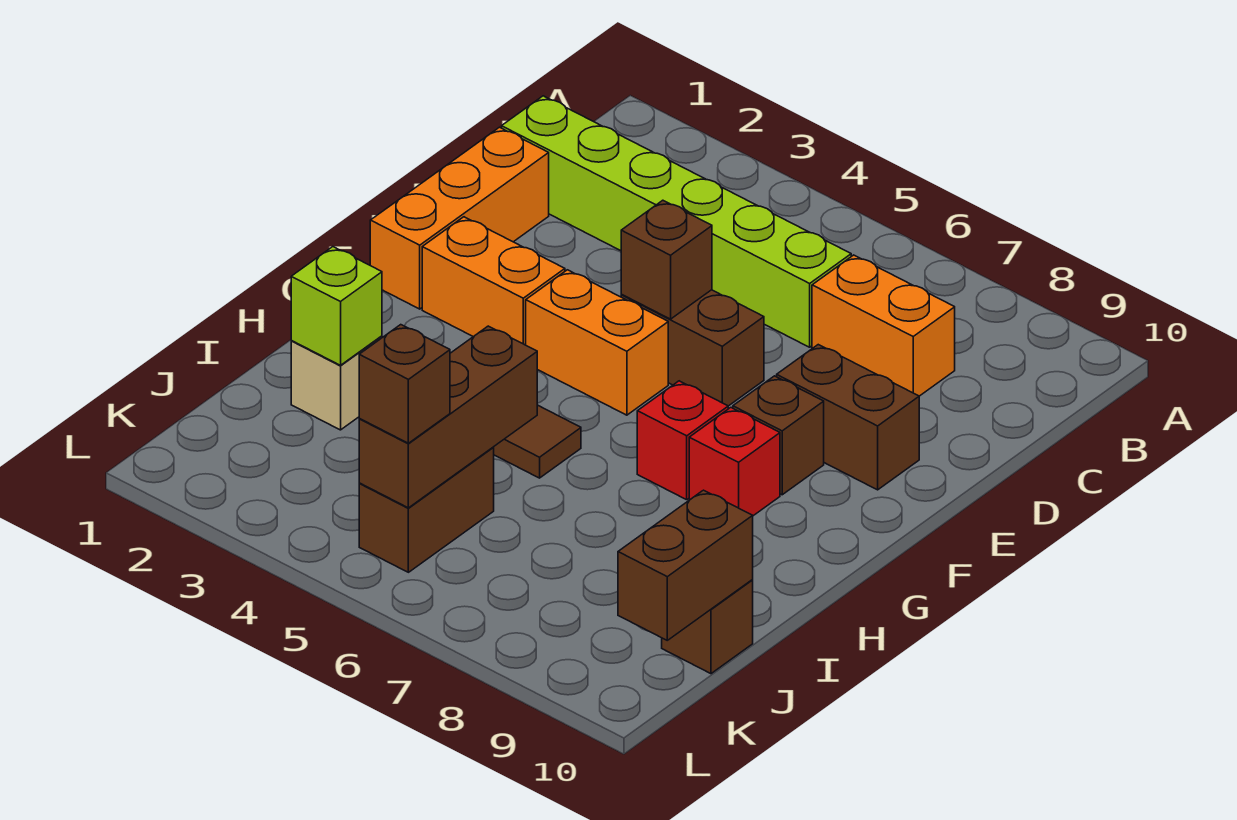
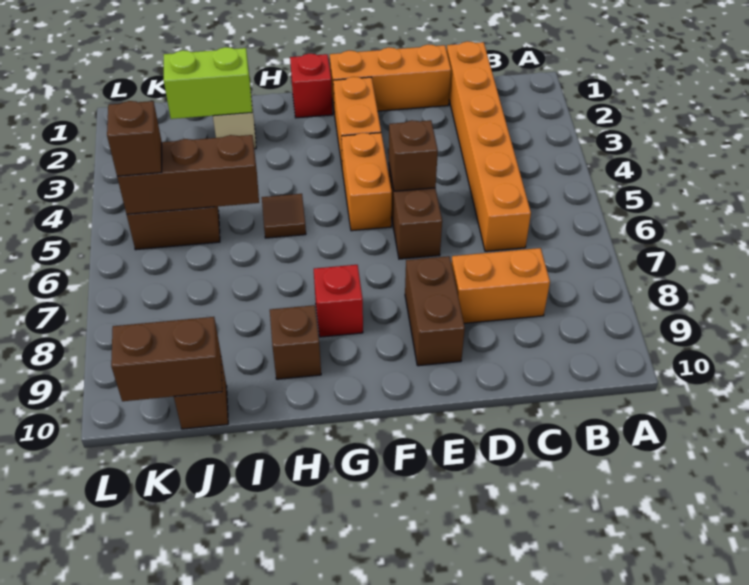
lime brick C1:C6 level 1 -> orange brick C1:C6 level 1
orange brick C7:C8 level 1 -> orange brick C8:D8 level 1
brown brick F8 level 1 -> brown brick H9 level 1
red brick G7 level 1 -> red brick G1 level 1
lime brick I2 level 2 -> lime brick I2:J2 level 2

